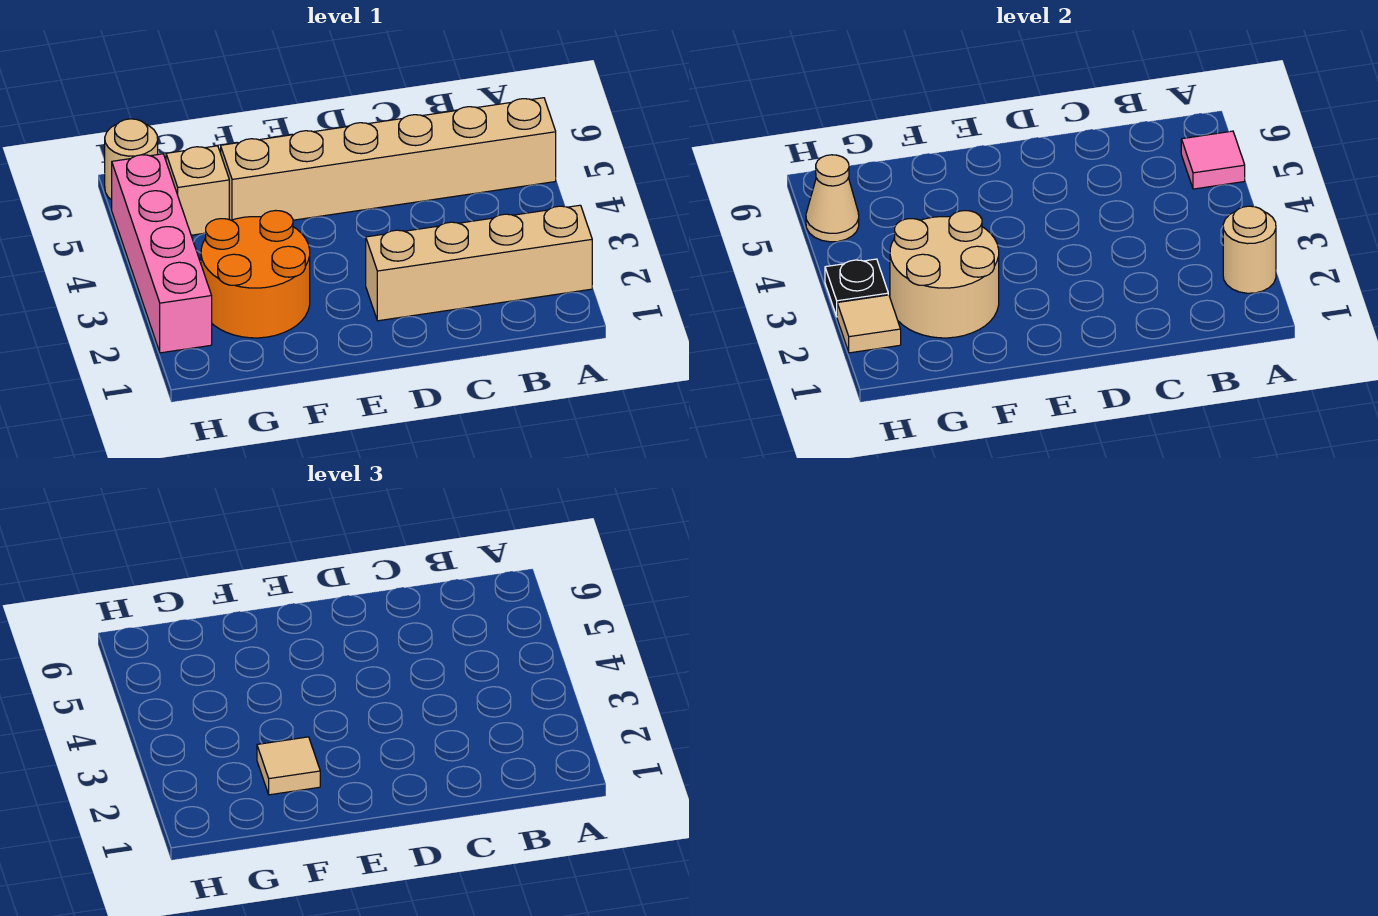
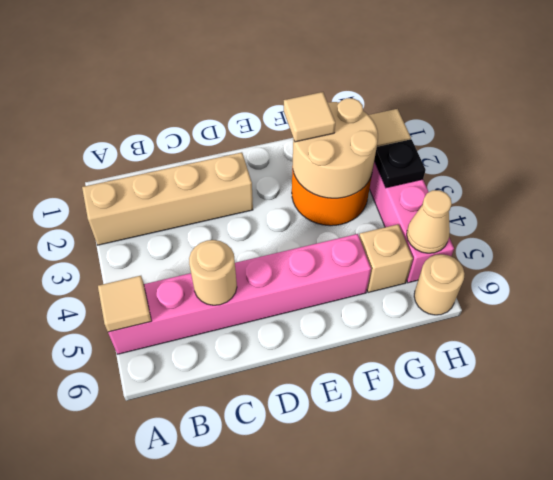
tan round brick A2 level 2 -> tan round brick C5 level 2
tan brick A5:F5 level 1 -> pink brick A5:F5 level 1
pink tile A5 level 2 -> tan tile A5 level 2

